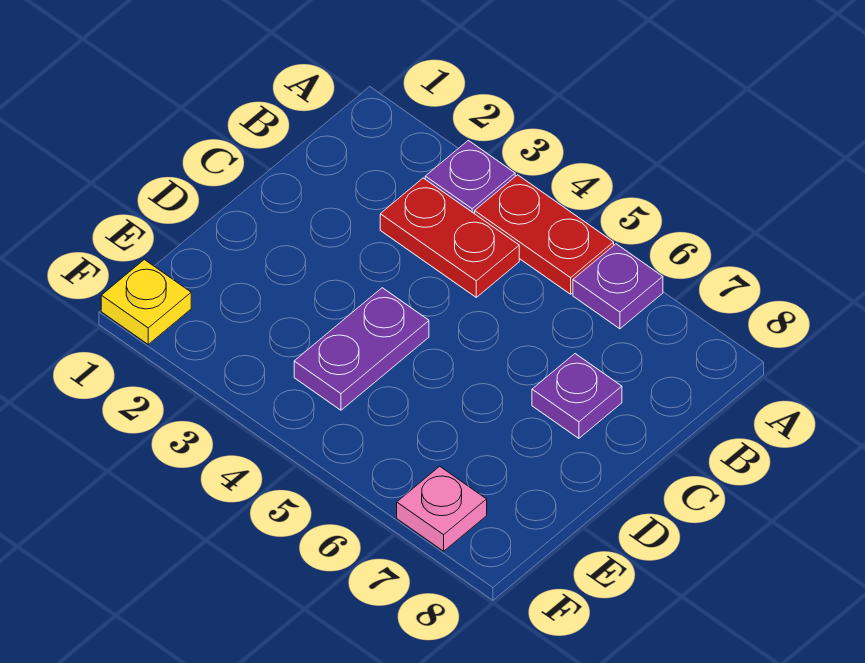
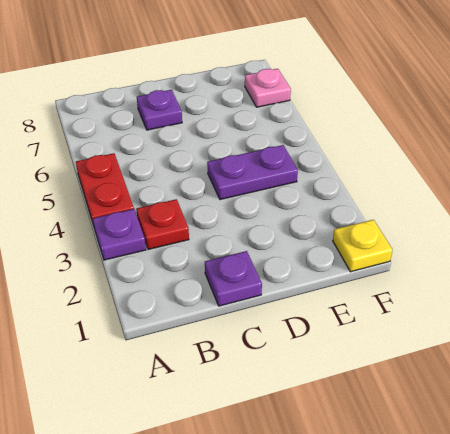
purple plate A6 level 1 -> purple plate C1 level 1
red plate B3:B4 level 1 -> red plate B3 level 1

